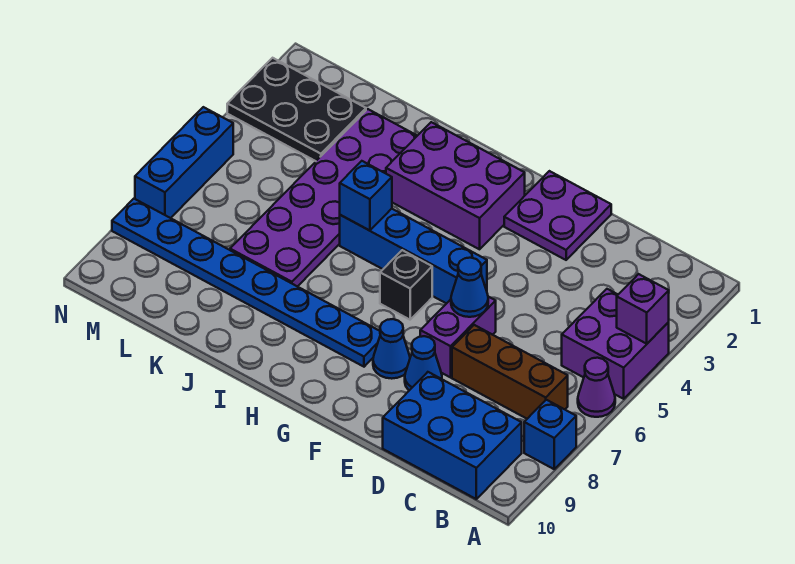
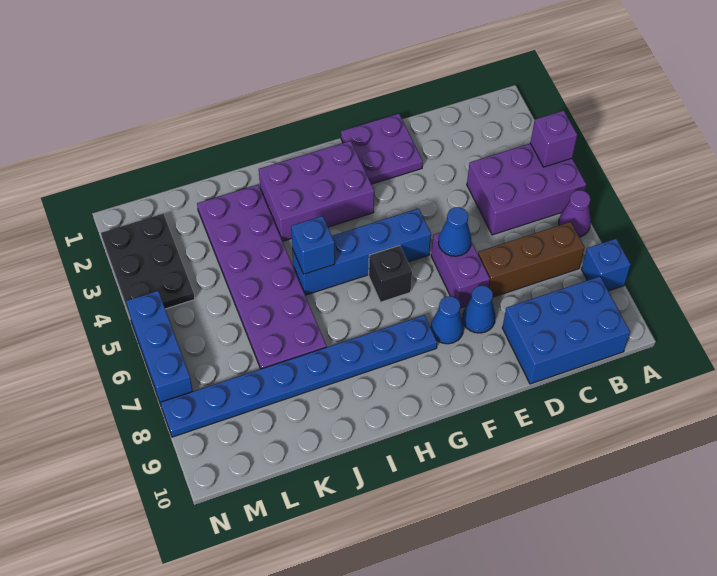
purple brick A4:B5 level 1 -> purple brick A4:C5 level 1
black plate L2:N3 level 1 -> black plate M2:N4 level 1

